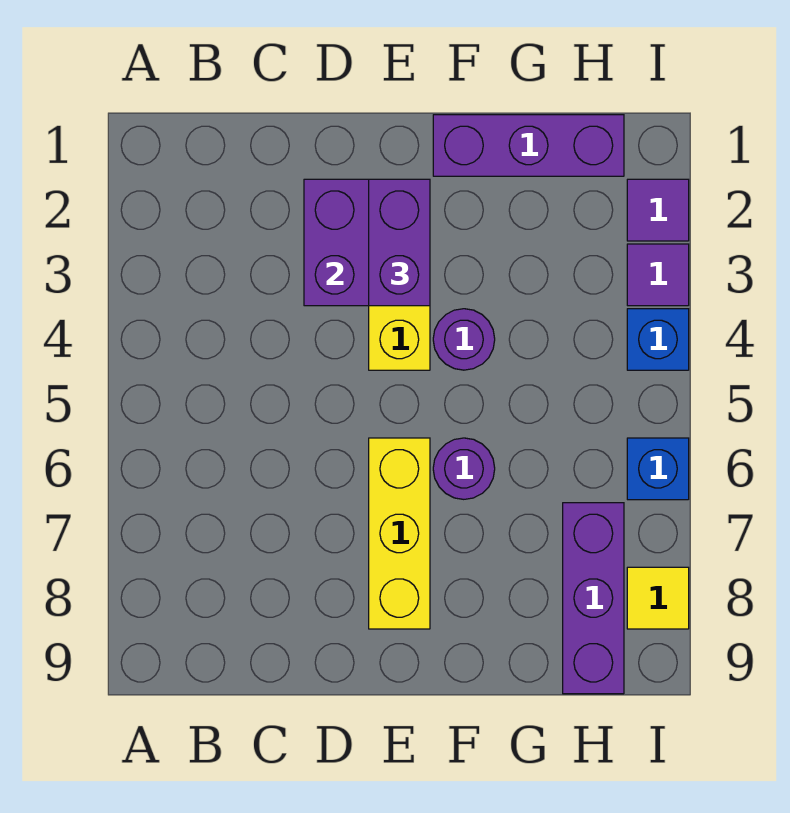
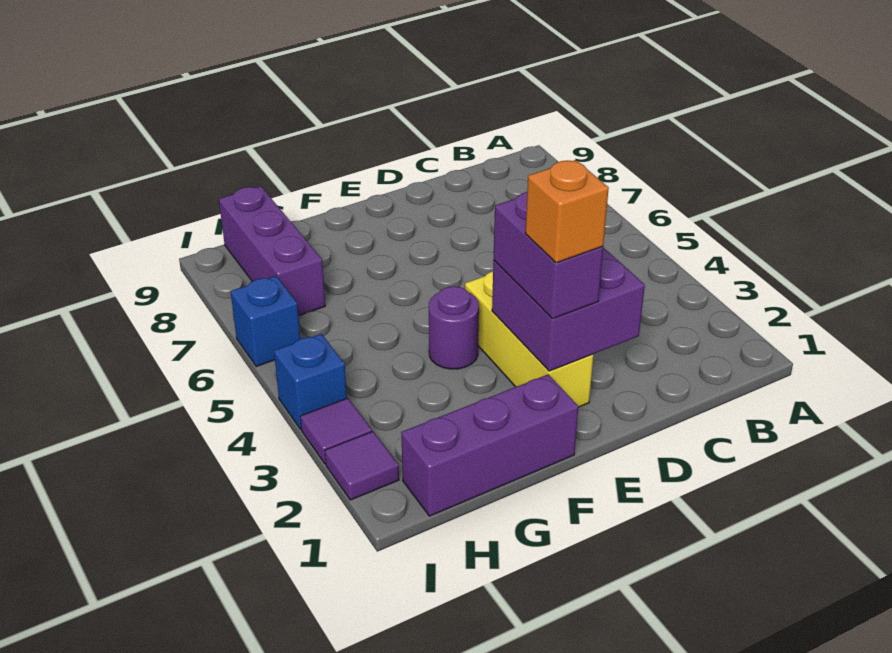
none -> orange brick E2 level 4
yellow brick E6:E8 level 1 -> none
purple round brick F6 level 1 -> none
yellow tile I8 level 1 -> none

